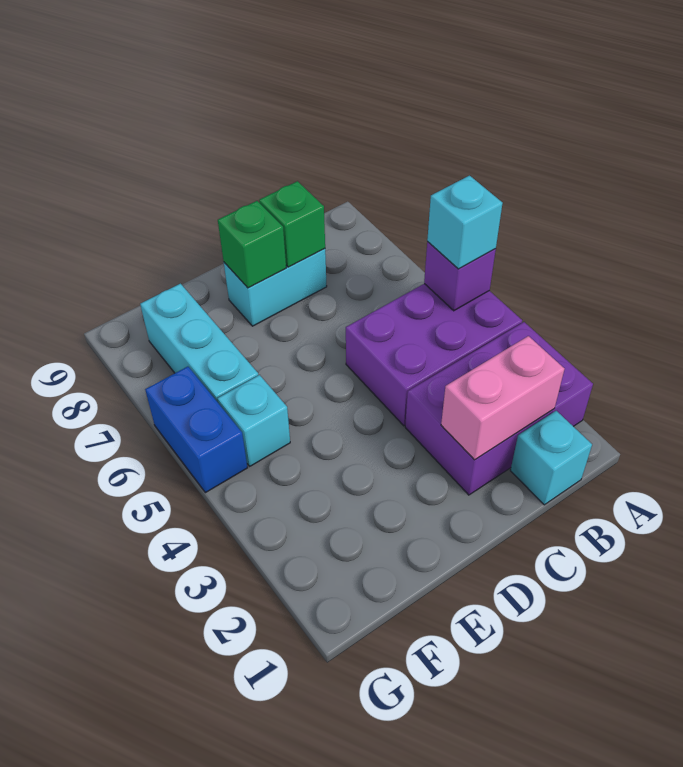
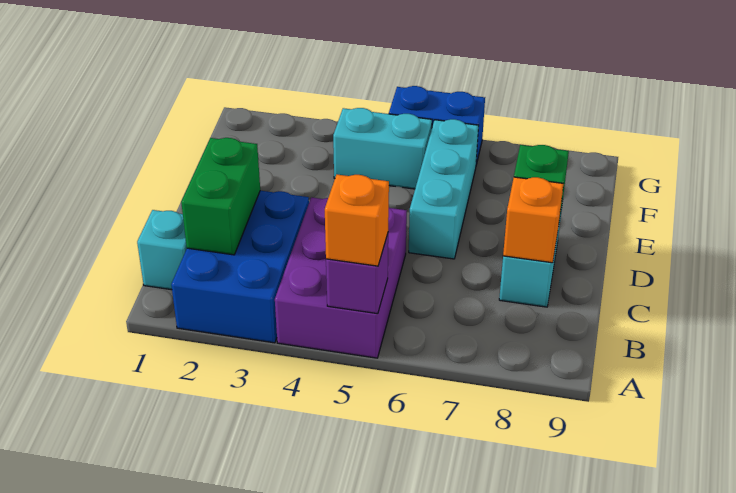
purple brick A2:C3 level 1 -> blue brick A2:C3 level 1
cyan brick A5 level 3 -> orange brick A5 level 3
pink brick B2:C2 level 2 -> green brick B2:C2 level 2
green brick C8 level 2 -> orange brick C8 level 2
cyan brick F5 level 1 -> cyan brick F4:F5 level 1
cyan brick F6:F8 level 1 -> cyan brick D6:F6 level 1

